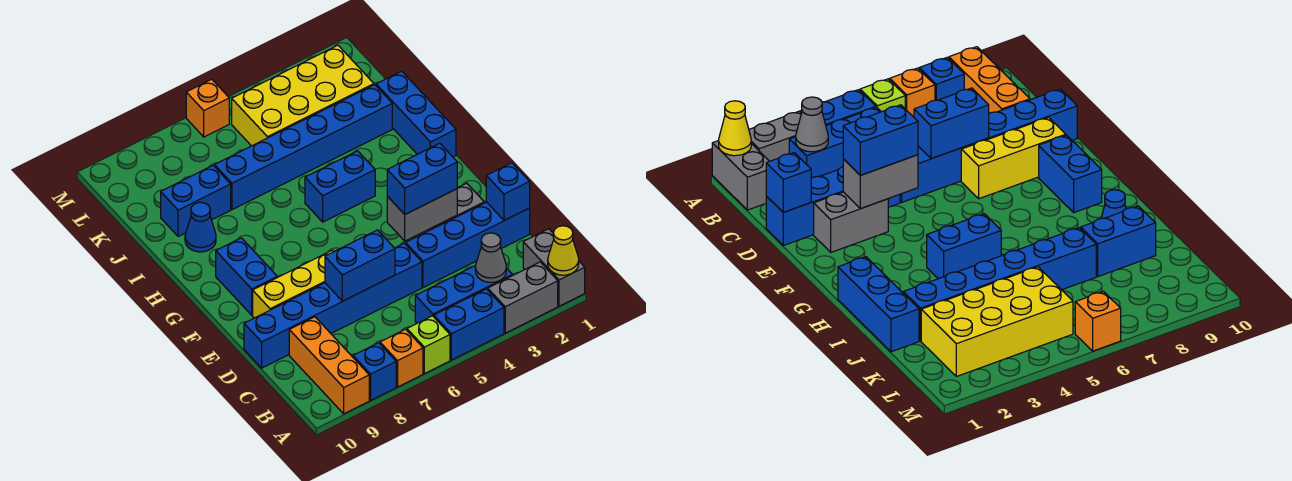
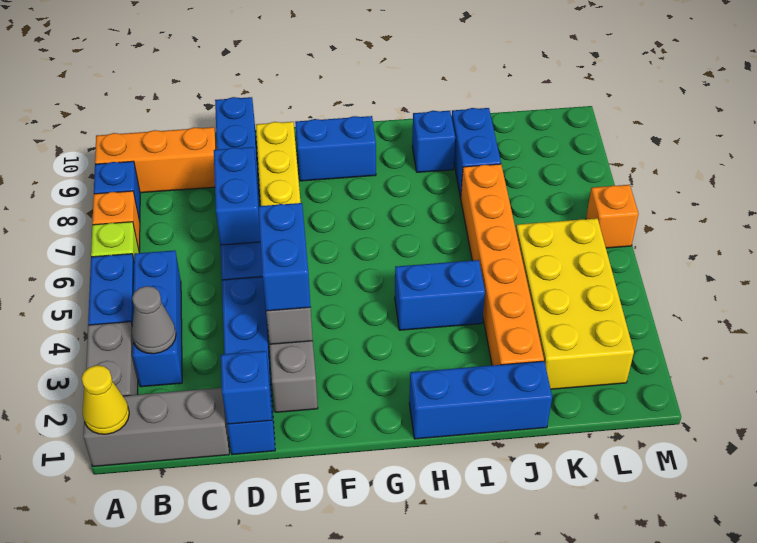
grey brick A1:B1 level 1 -> grey brick A1:C1 level 1
blue brick H4:H5 level 1 -> blue brick H4:I4 level 1
blue cone I9 level 1 -> blue brick I9 level 1
blue brick J2:J7 level 1 -> orange brick J2:J7 level 1

